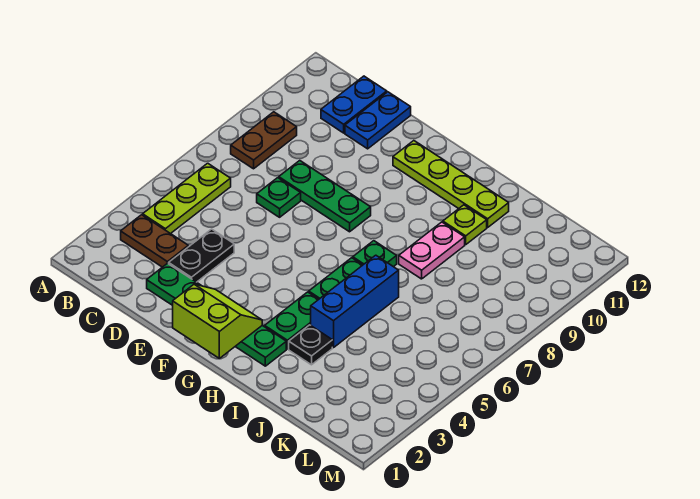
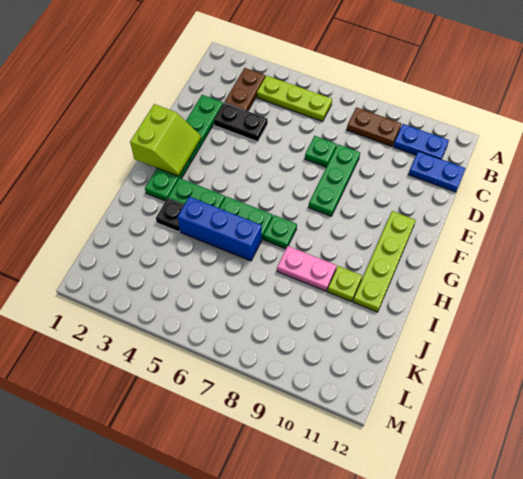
blue plate D11:D12 level 1 -> blue plate B10:B11 level 1

